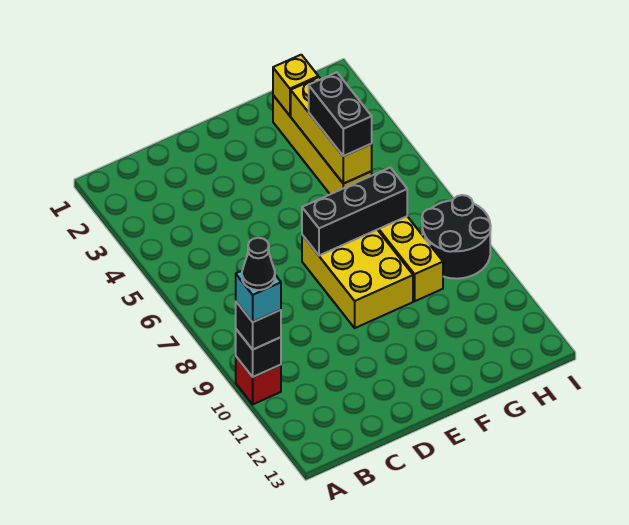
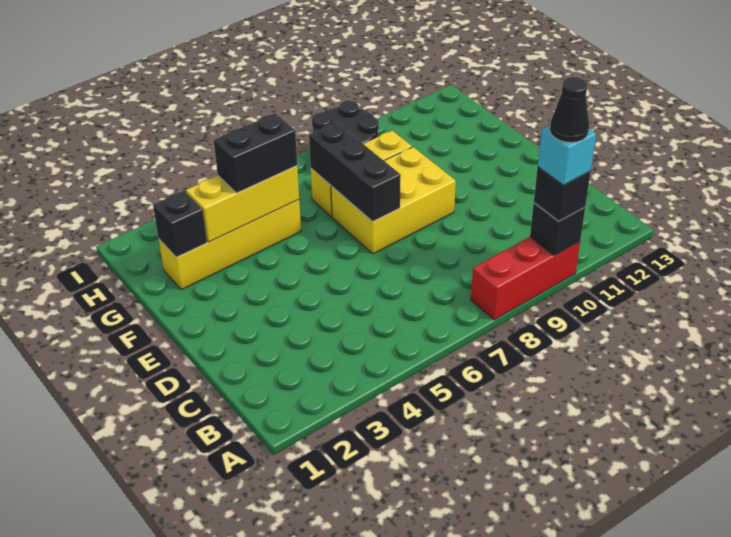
red brick A10 level 1 -> red brick A8:A10 level 1
yellow brick G2 level 2 -> black brick G2 level 2

